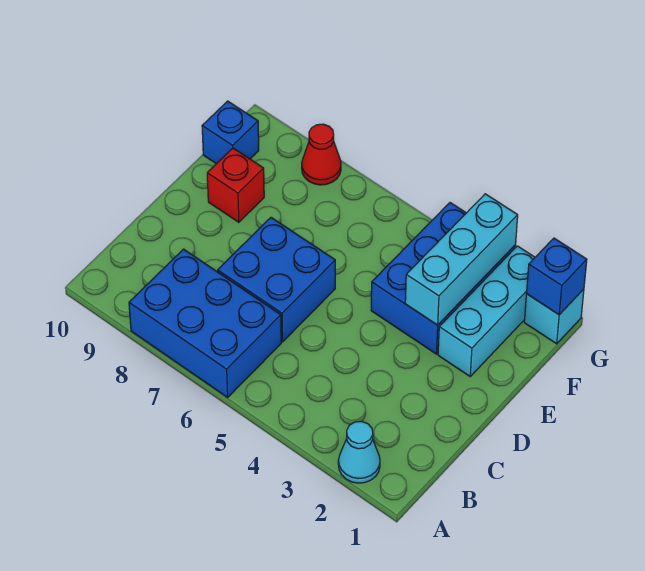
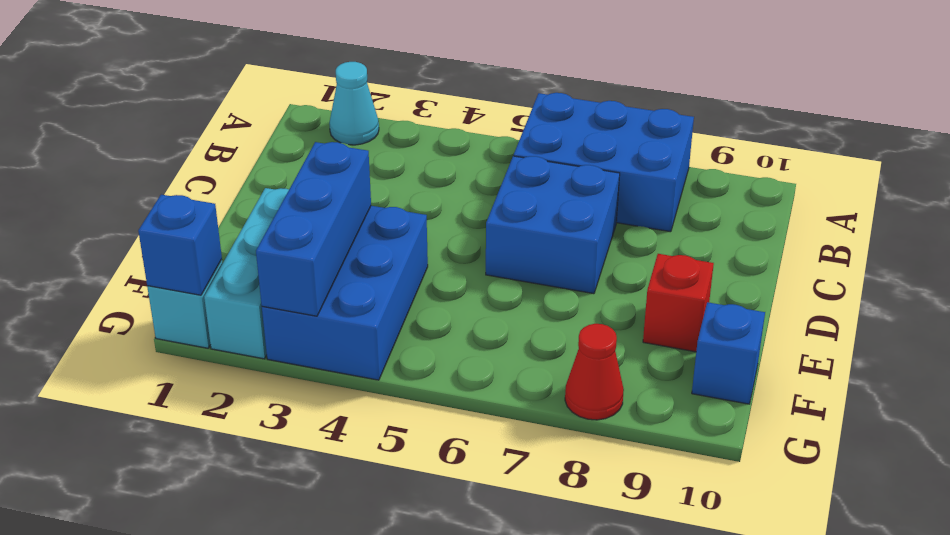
cyan brick E3:G3 level 2 -> blue brick E3:G3 level 2

